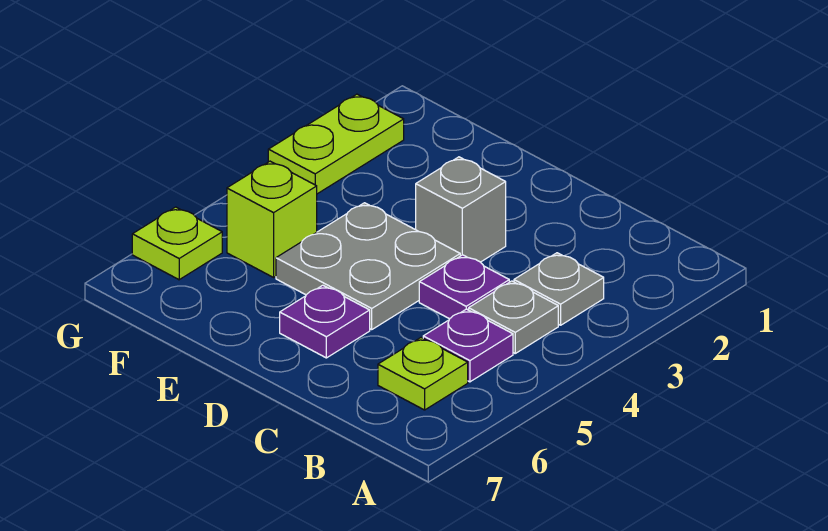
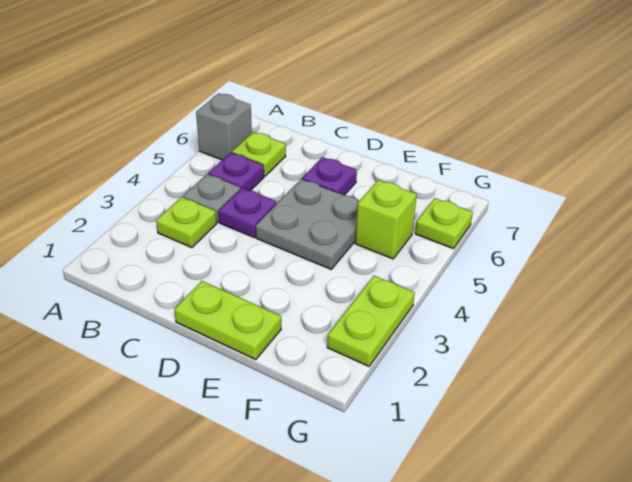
grey plate B3 level 1 -> lime plate B3 level 1
none -> lime plate D1:E1 level 1
grey brick D3 level 1 -> grey brick A6 level 1

